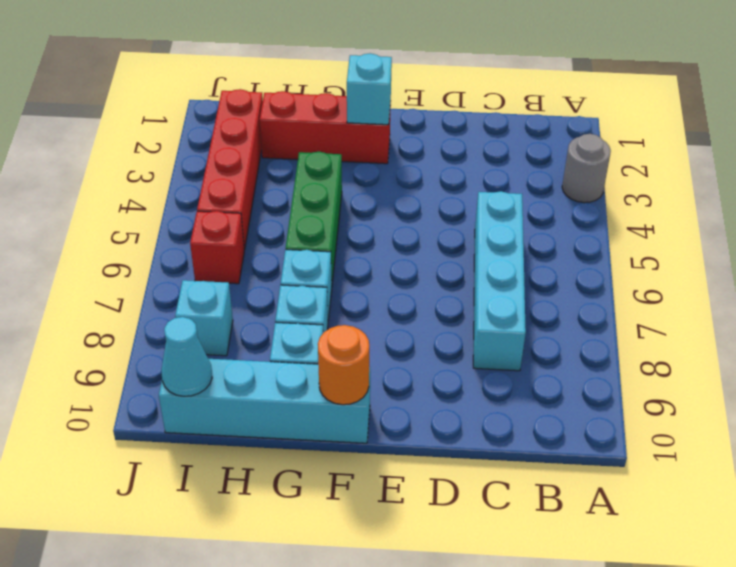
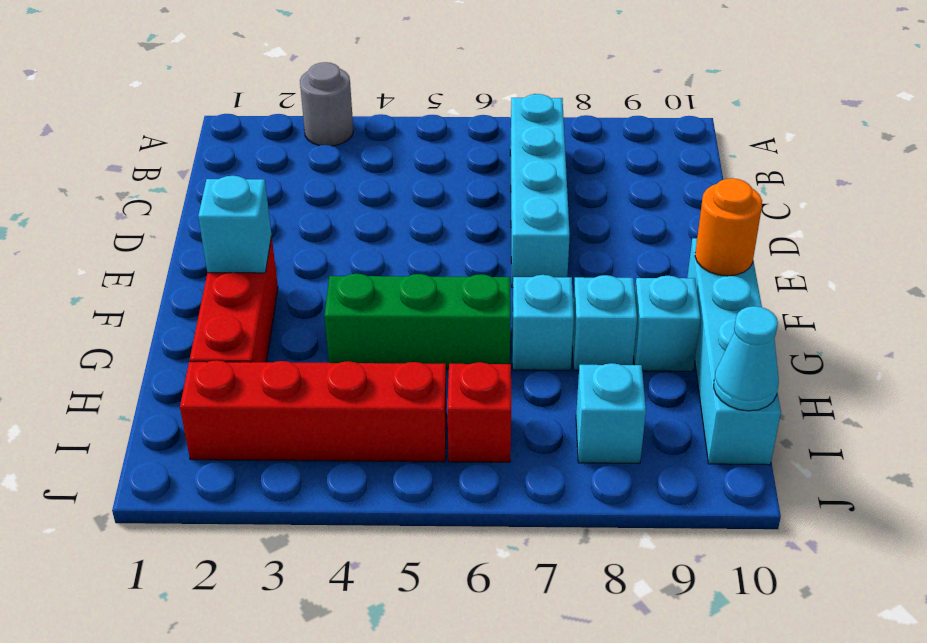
cyan brick C5:C8 level 1 -> cyan brick B7:E7 level 1

